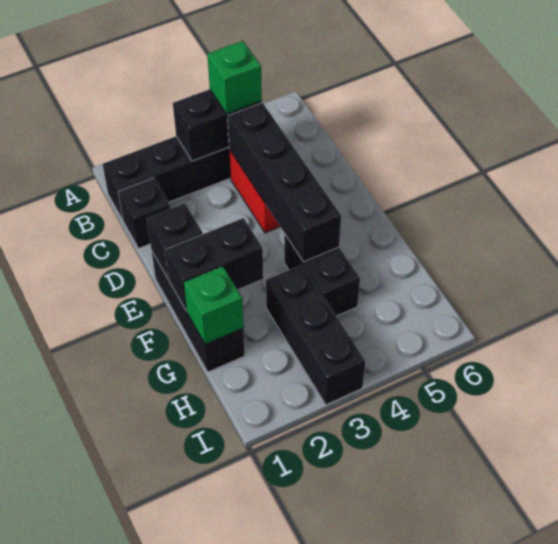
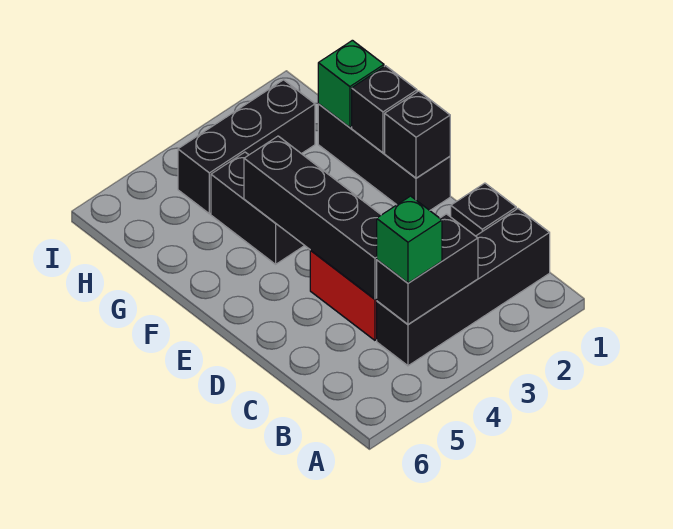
black brick F1:F2 level 2 -> black brick F1 level 2
black brick G3:I3 level 1 -> black brick H2:H4 level 1

